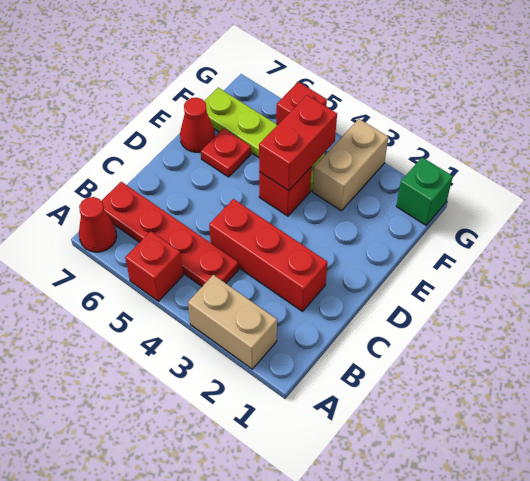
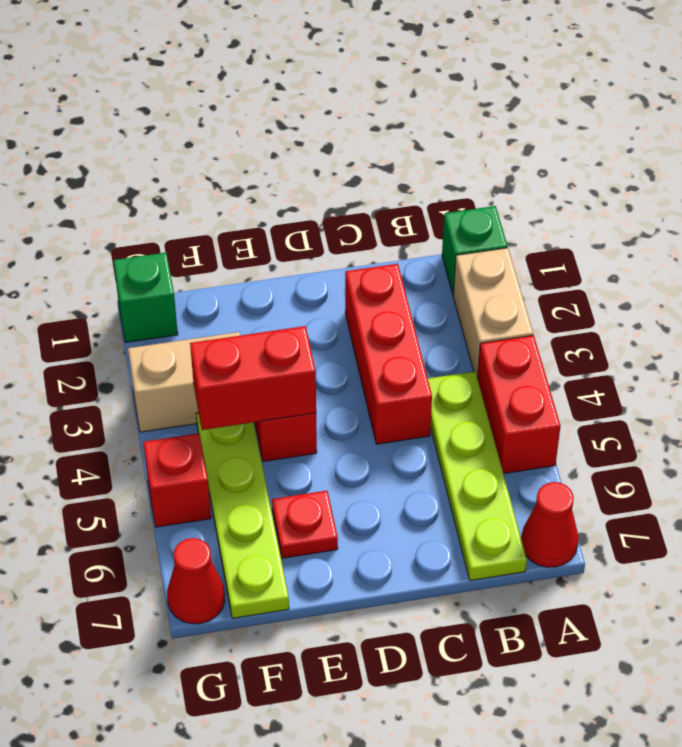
none -> green brick A1 level 1
red brick A5 level 1 -> red brick A4:A5 level 1
red plate B4:B7 level 1 -> lime plate B4:B7 level 1
red cone E7 level 1 -> red cone G7 level 1

